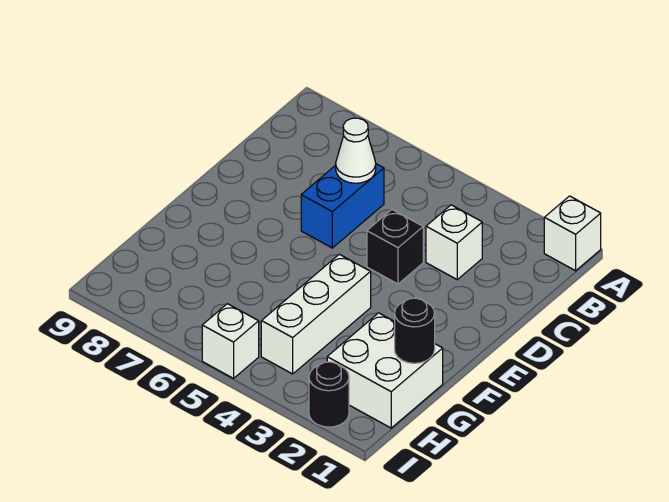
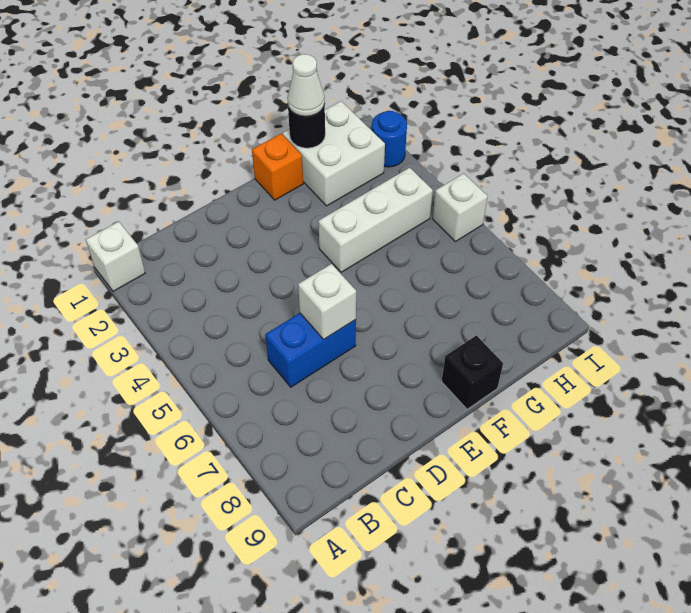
white brick C3 level 1 -> white brick D6 level 2
white cone C6 level 2 -> white cone G1 level 3
black brick D4 level 1 -> black brick F9 level 1
none -> orange brick F1 level 1
black round brick I2 level 1 -> blue round brick I2 level 1

